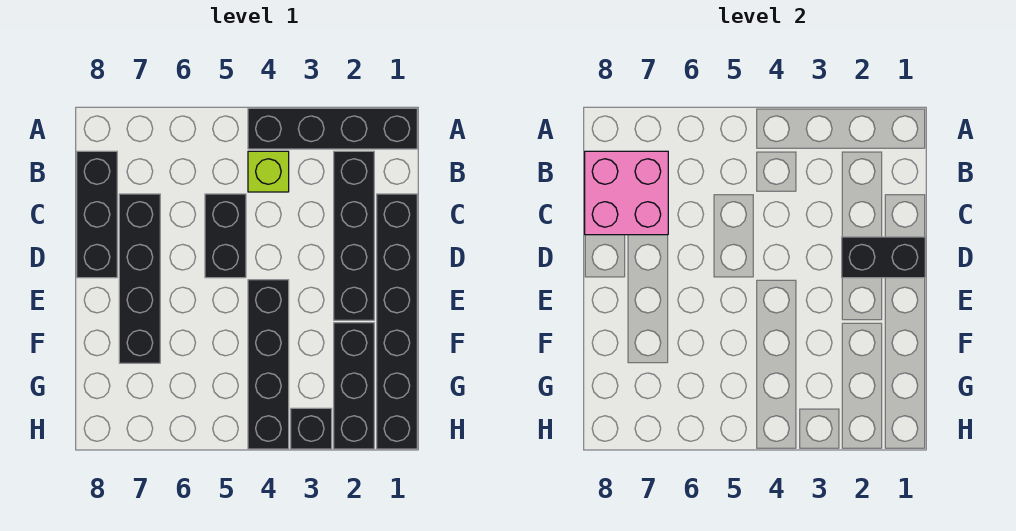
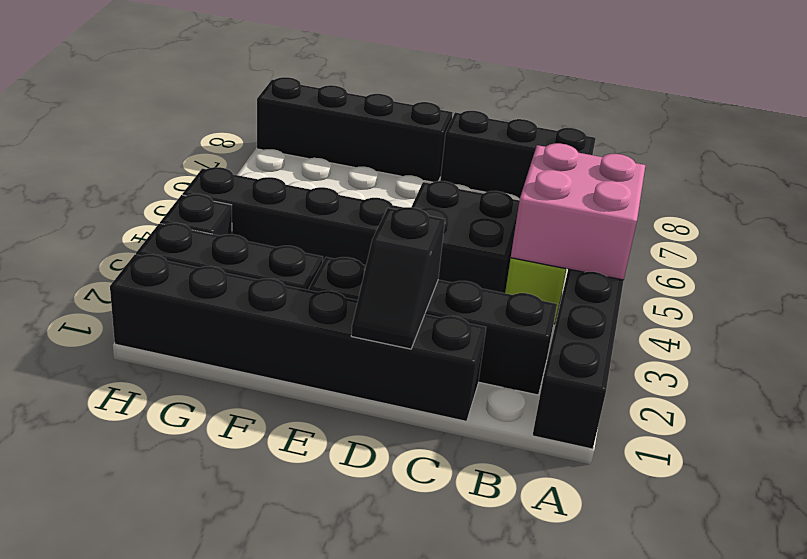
pink brick B7:C8 level 2 -> pink brick A4:B5 level 2
black brick C5:D5 level 1 -> black brick C4:D5 level 1
black brick C7:F7 level 1 -> black brick E8:H8 level 1
black brick D1:D2 level 2 -> black slope D1:D2 level 2 top 2

